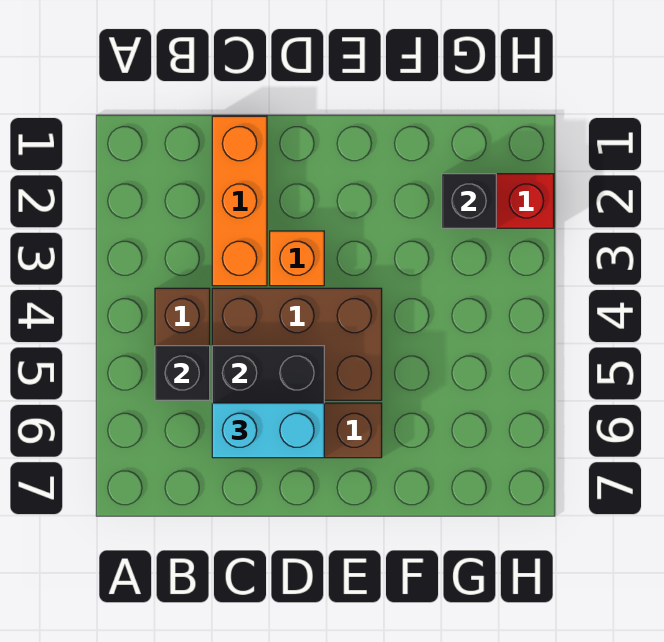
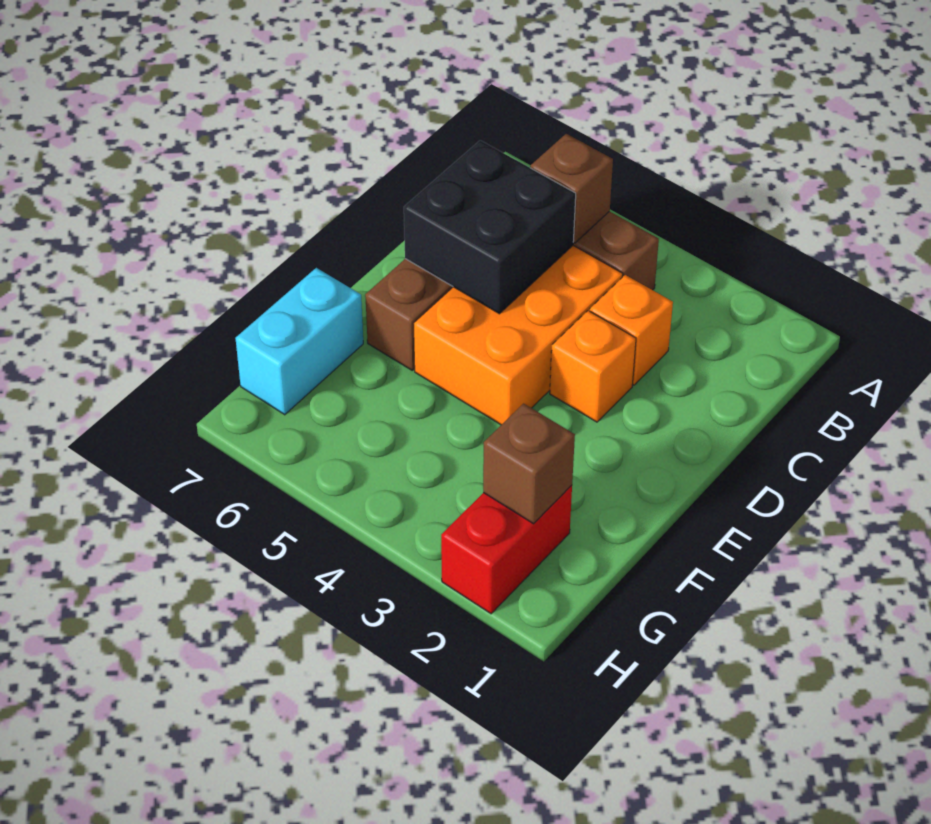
black brick B5 level 2 -> brown brick B5 level 2
orange brick C1:C3 level 1 -> orange brick C3 level 1
brown brick C4:E5 level 1 -> orange brick C4:E5 level 1
cyan brick C6:D6 level 3 -> cyan brick F7:G7 level 1
black brick G2 level 2 -> brown brick G2 level 2

